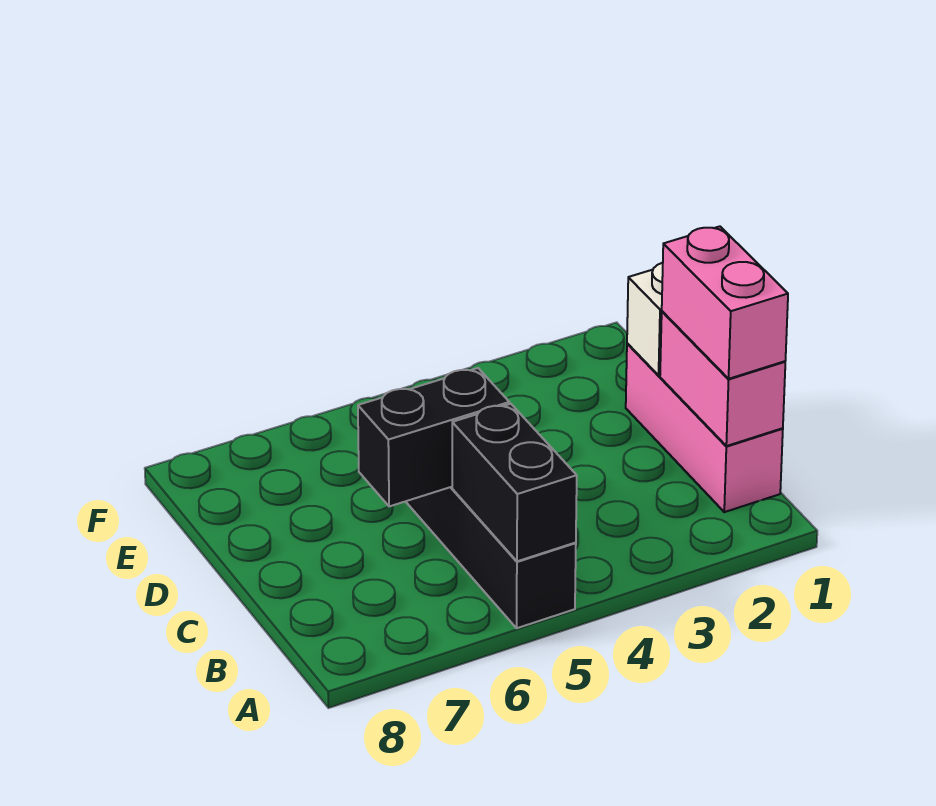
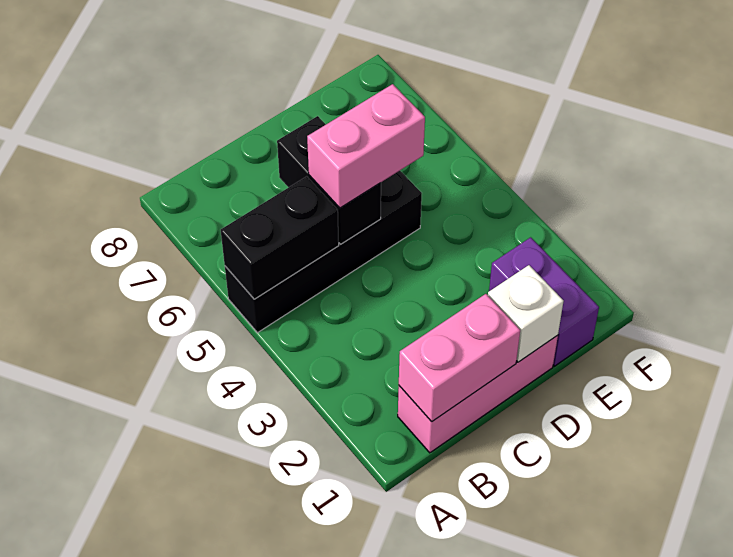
pink brick B1:C1 level 3 -> pink brick C5:D5 level 3
none -> purple brick E1:E2 level 1

